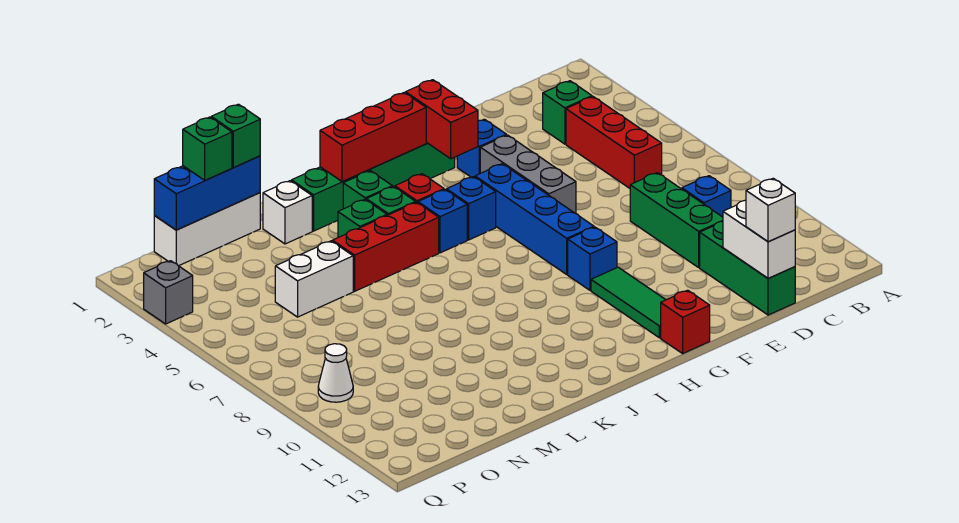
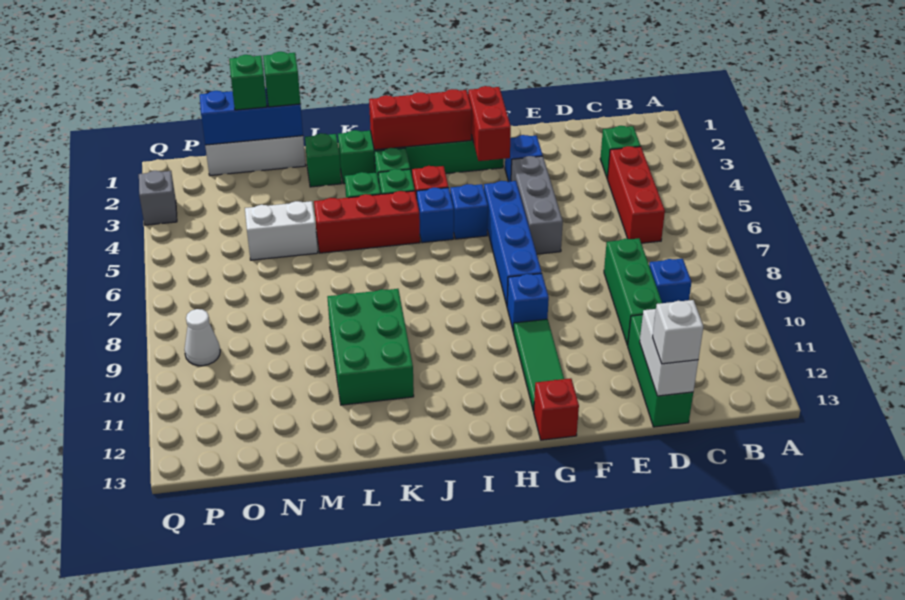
none -> green brick K9:L11 level 1
white brick L2 level 1 -> green brick L2 level 1

